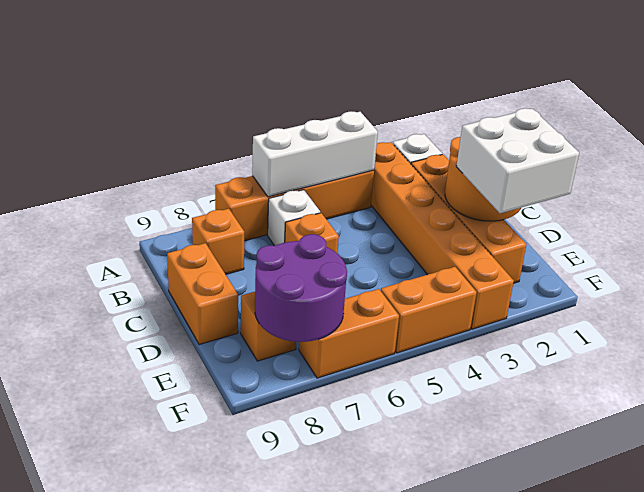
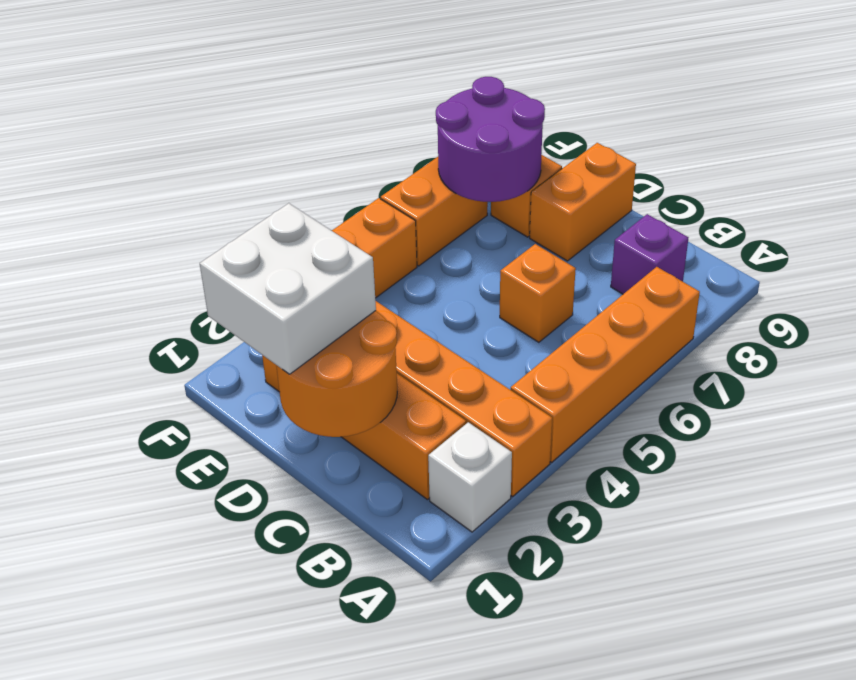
white brick A4:A6 level 2 -> none
white brick B6 level 1 -> none
orange brick B8 level 1 -> purple brick B8 level 1
orange brick C9:D9 level 1 -> orange brick D8:D9 level 1

